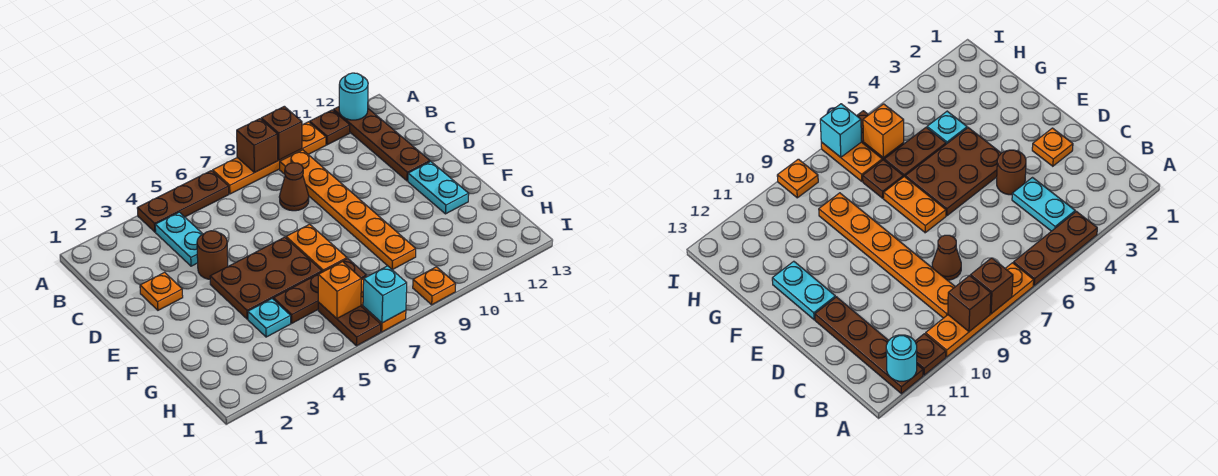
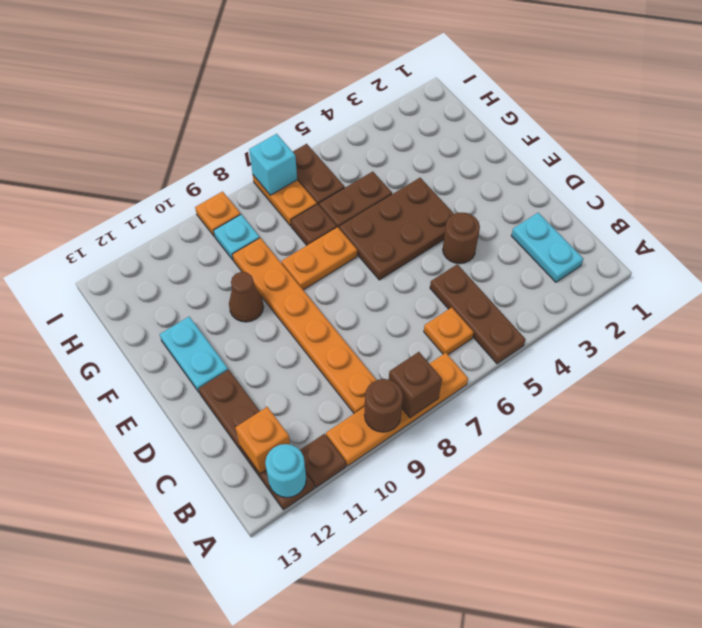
brown plate A4:A6 level 1 -> brown plate A5:C5 level 1
brown brick A9 level 2 -> brown round brick A9 level 2
cyan plate B4:C4 level 1 -> cyan plate B2:C2 level 1
brown cone C8 level 1 -> brown cone F10 level 1
orange plate D2 level 1 -> orange plate B6 level 1
orange plate E7:F7 level 1 -> orange plate F7:F8 level 1
cyan plate G4 level 1 -> cyan plate H9 level 1
orange brick H6 level 2 -> orange brick B12 level 2

